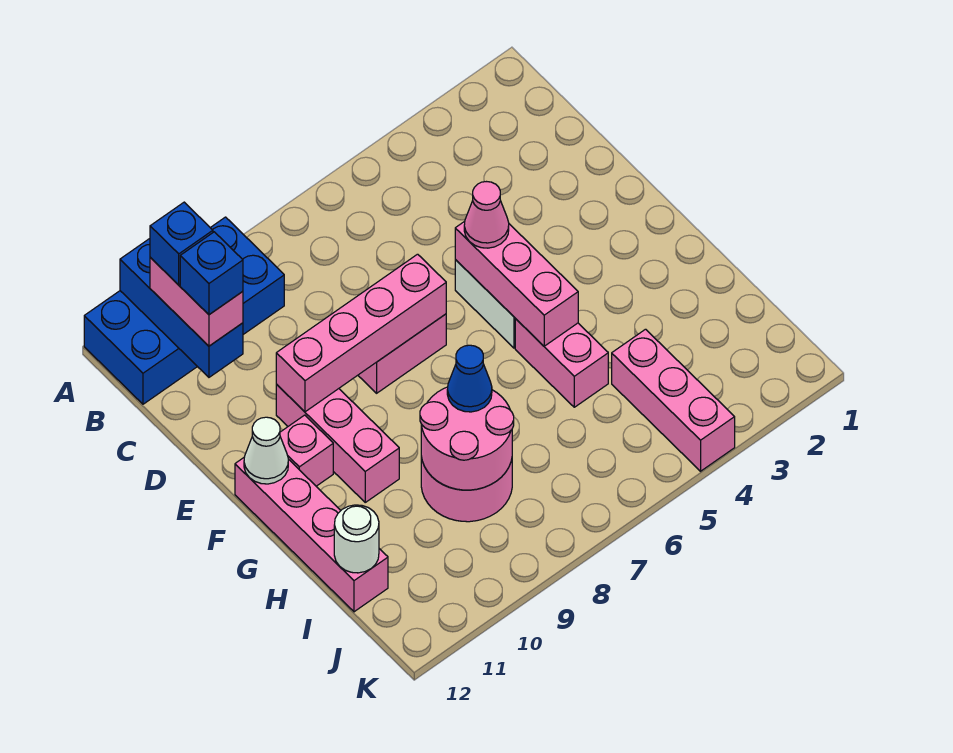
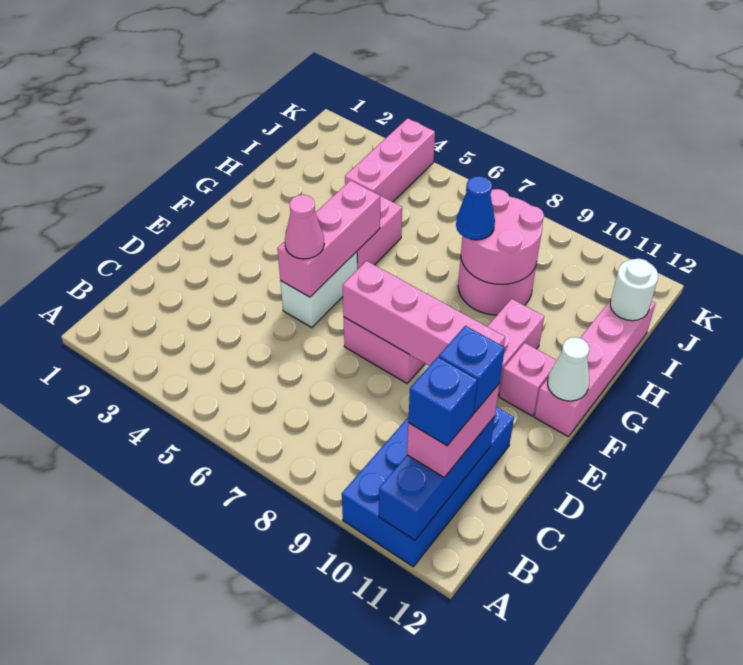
blue brick A9:B12 level 1 -> blue brick A10:D11 level 1

